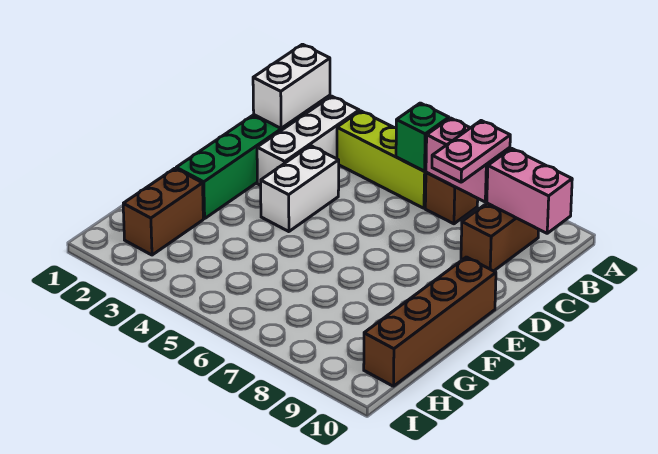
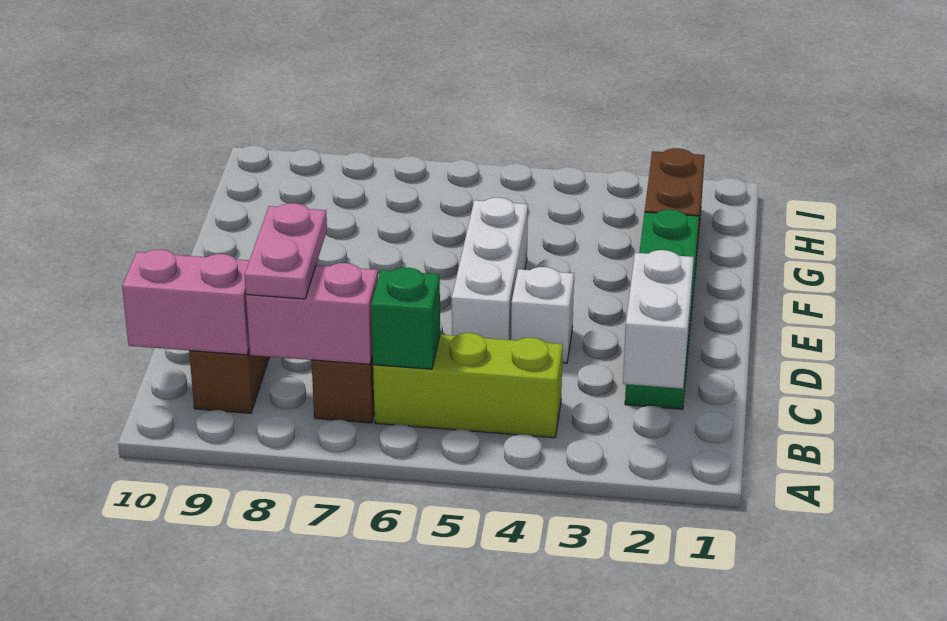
white brick B3:D3 level 1 -> white brick D5:F5 level 1
white brick D4:E4 level 1 -> white brick D4 level 1
brown brick E10:H10 level 1 -> none

